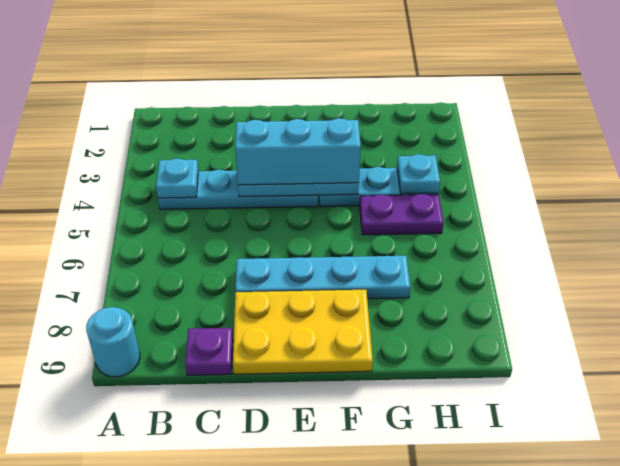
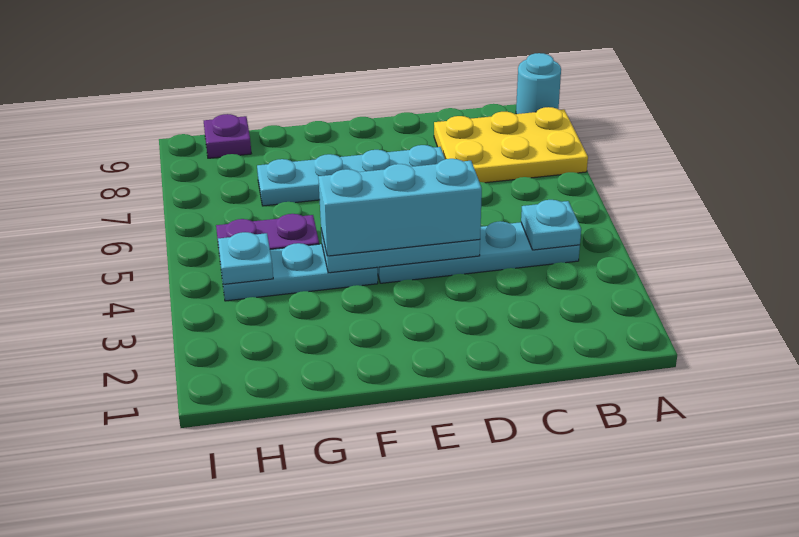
purple plate C9 level 1 -> purple plate H9 level 1
yellow plate D8:F9 level 1 -> yellow plate A7:C8 level 1

